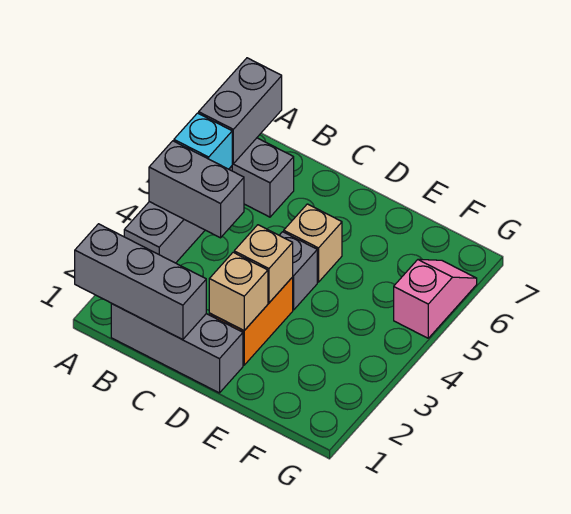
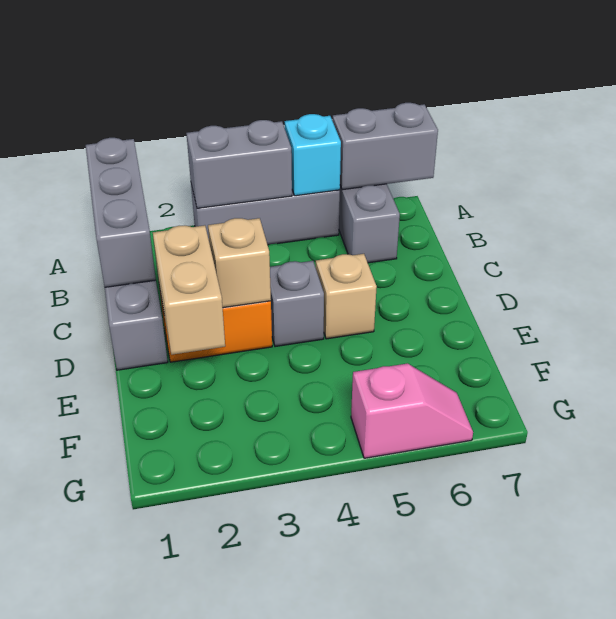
grey brick A4:B4 level 2 -> grey brick A3:A4 level 2
tan brick D2 level 2 -> tan brick D2:E2 level 2

